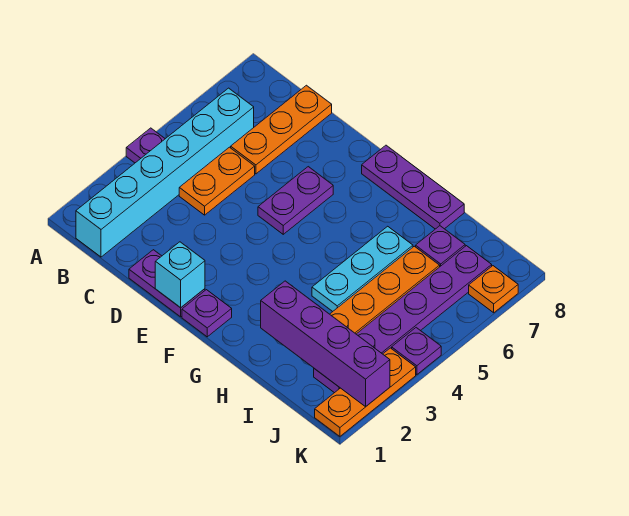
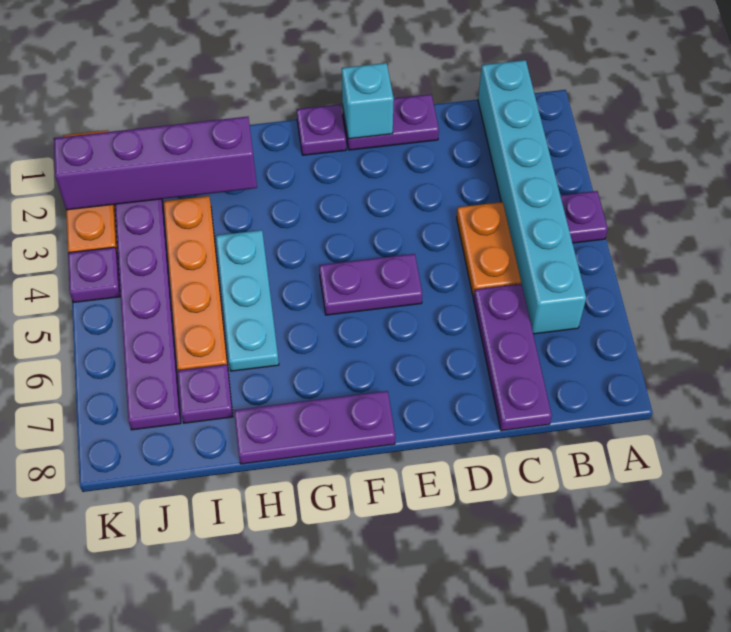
orange plate C6:C8 level 1 -> purple plate C6:C8 level 1
purple plate E5:E6 level 1 -> purple plate E5:F5 level 1
orange plate K7 level 1 -> none

